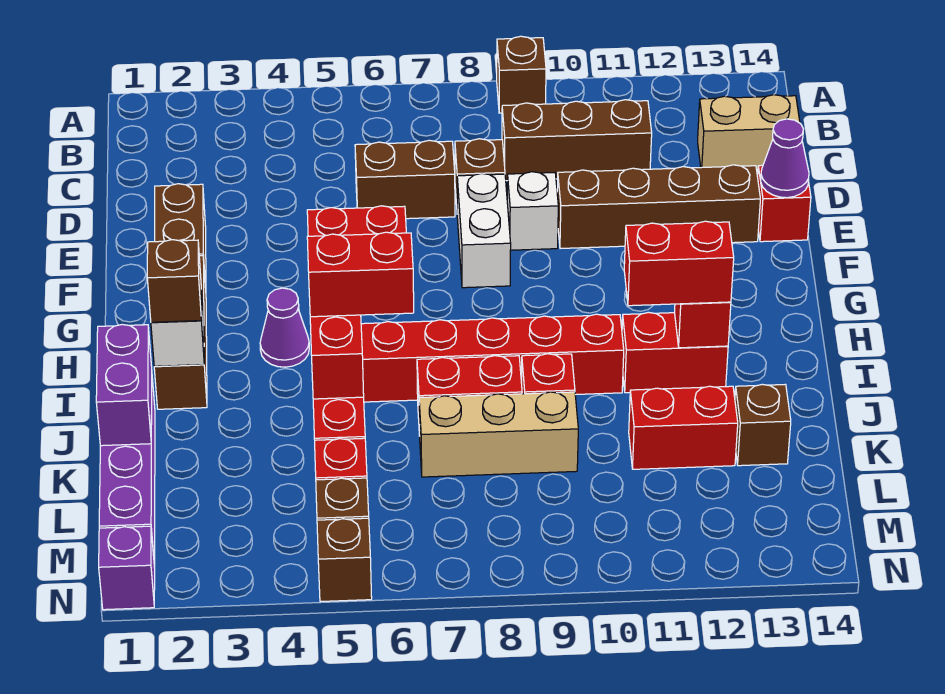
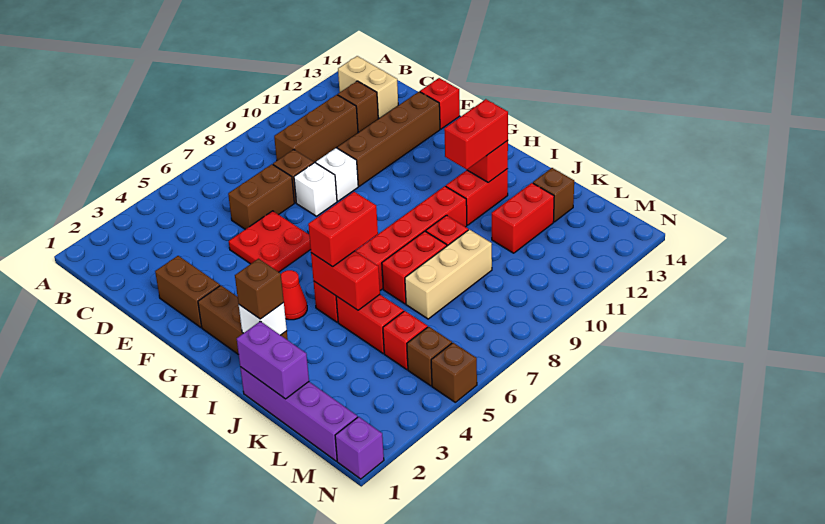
brown brick A9 level 1 -> brown brick C12 level 1
tan brick C13:C14 level 1 -> tan brick B13:C13 level 1
white brick E8:F8 level 1 -> white brick E8 level 1
purple cone E14 level 2 -> none
purple cone H4 level 1 -> red cone H4 level 1

